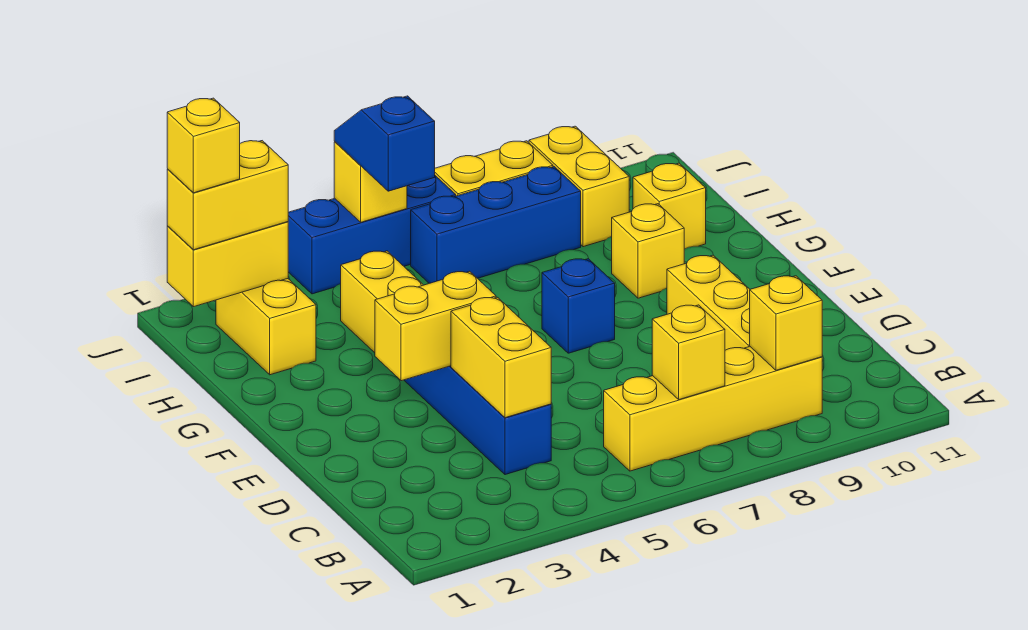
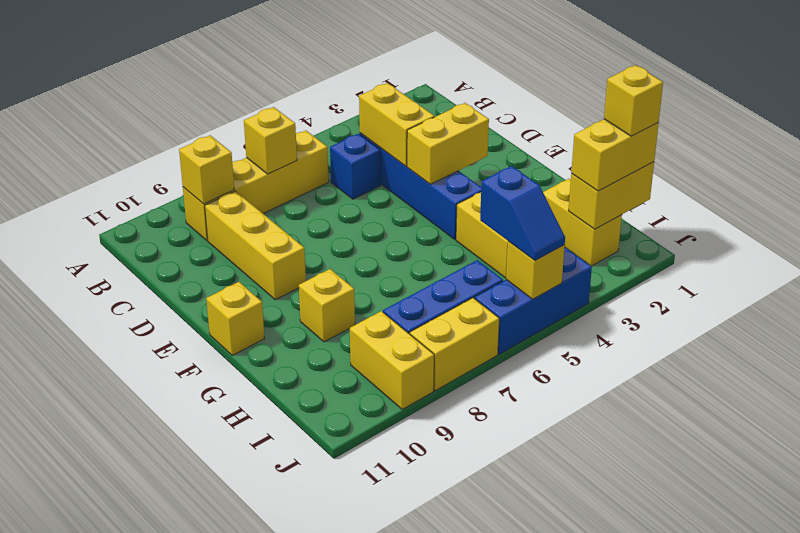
blue brick F7 level 1 -> blue brick C5 level 1
yellow brick H10 level 1 -> yellow brick F11 level 1

